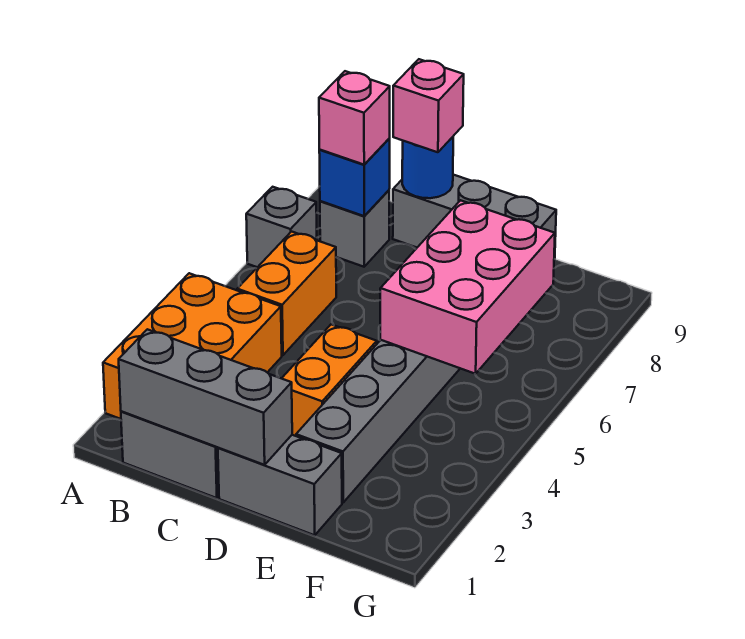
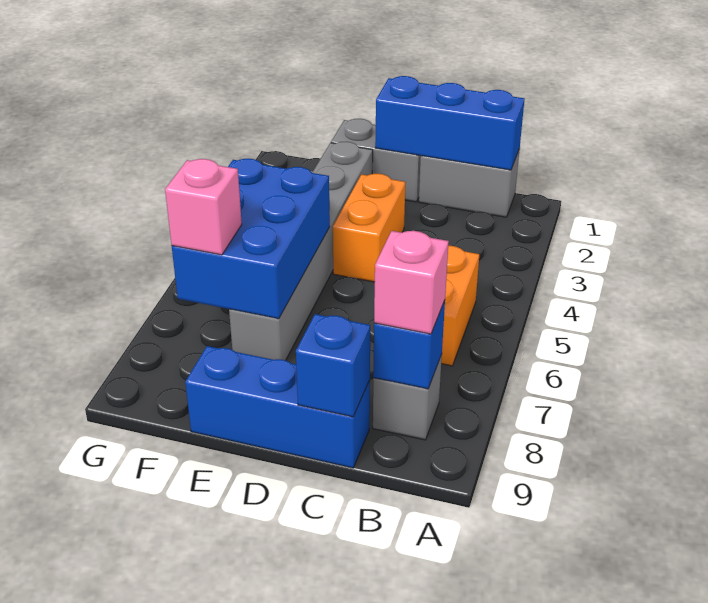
orange brick A2:B4 level 1 -> none
grey brick A7 level 1 -> none
grey brick B1:D1 level 2 -> blue brick B1:D1 level 2
grey brick C9:E9 level 1 -> blue brick C9:E9 level 1
blue round brick C9 level 2 -> blue brick C9 level 2
pink brick C9 level 3 -> pink brick F7 level 3
pink brick E5:F7 level 2 -> blue brick E5:F7 level 2

